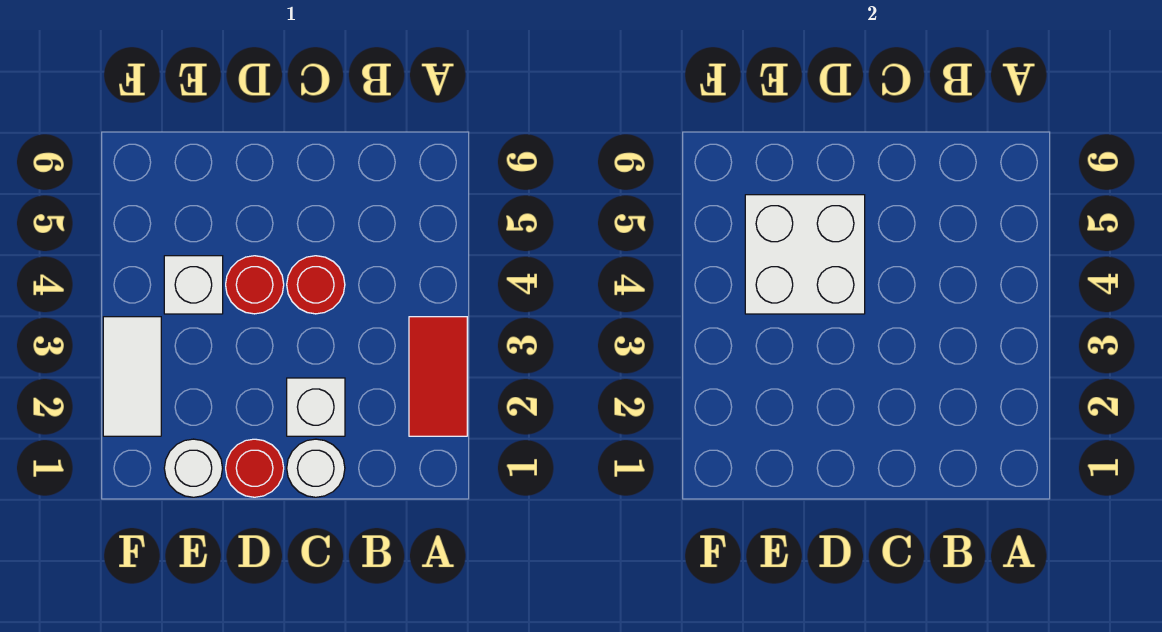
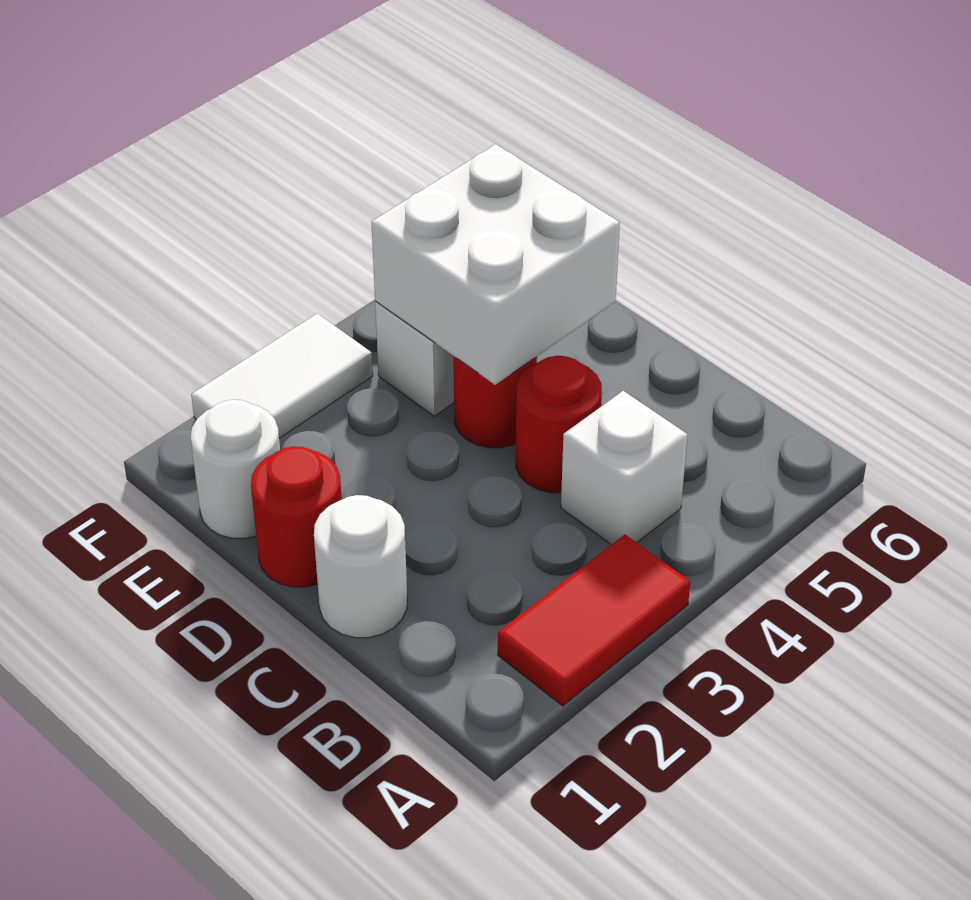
white brick C2 level 1 -> white brick B4 level 1

